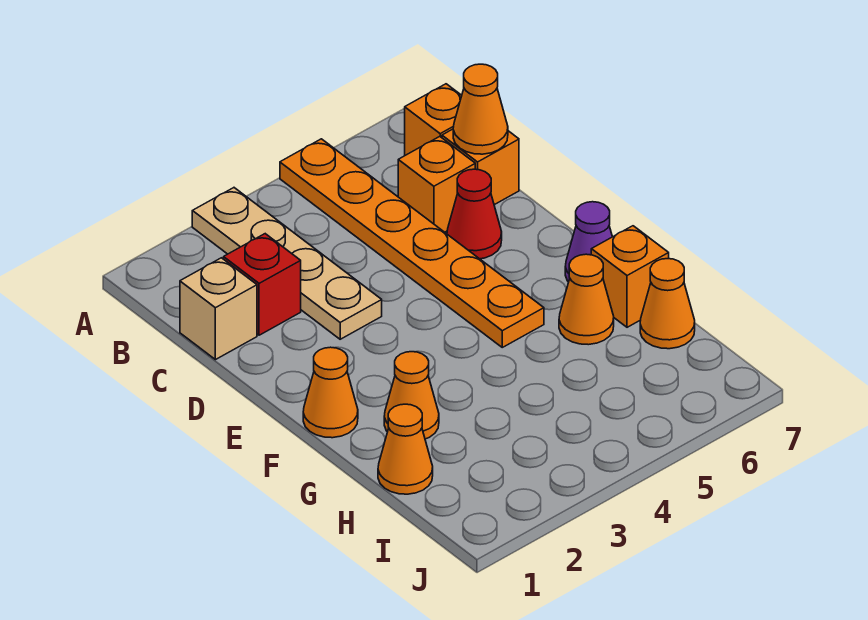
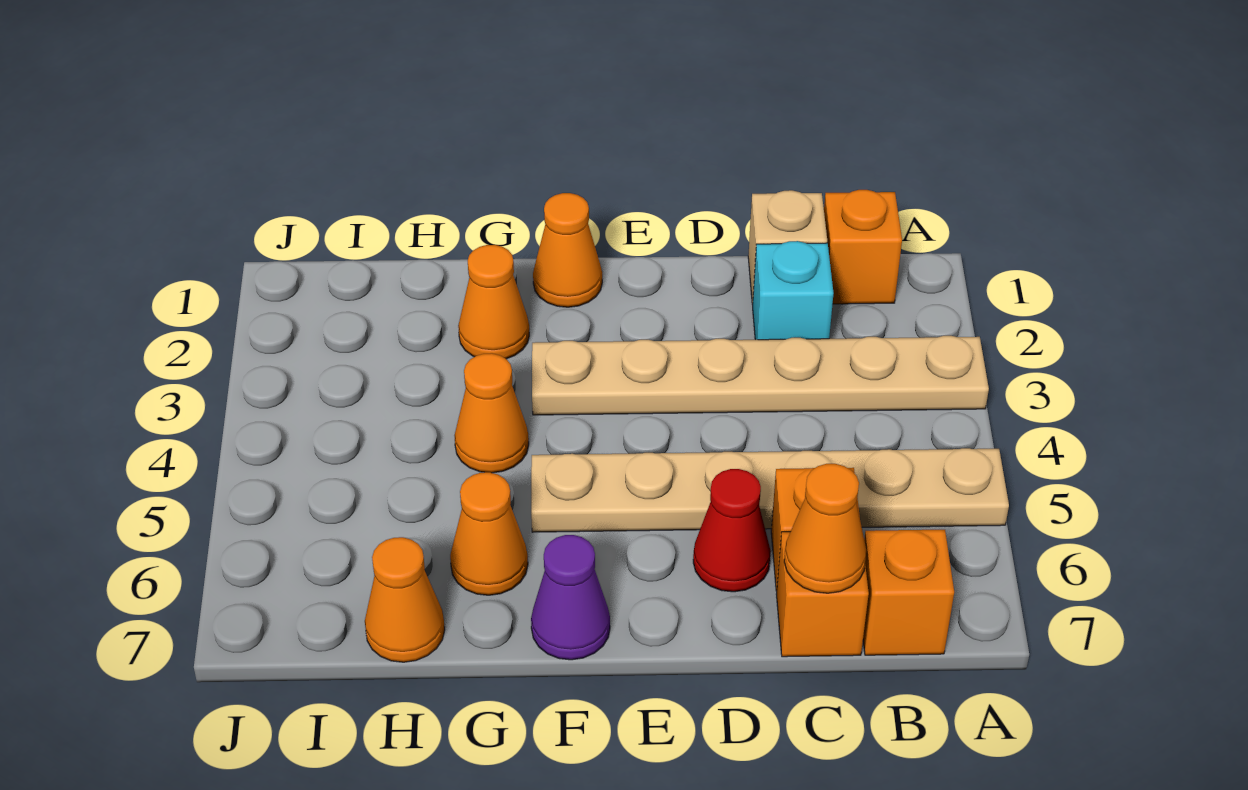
tan plate A3:D3 level 1 -> tan plate A3:F3 level 1
orange plate A5:F5 level 1 -> tan plate A5:F5 level 1
red brick C2 level 1 -> cyan brick C2 level 1
orange brick G7 level 1 -> orange brick B1 level 1
orange cone H1 level 1 -> orange cone G4 level 1

